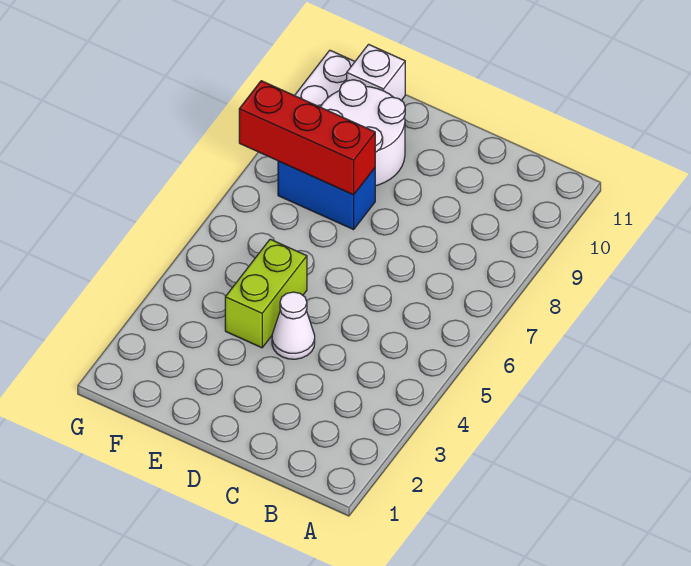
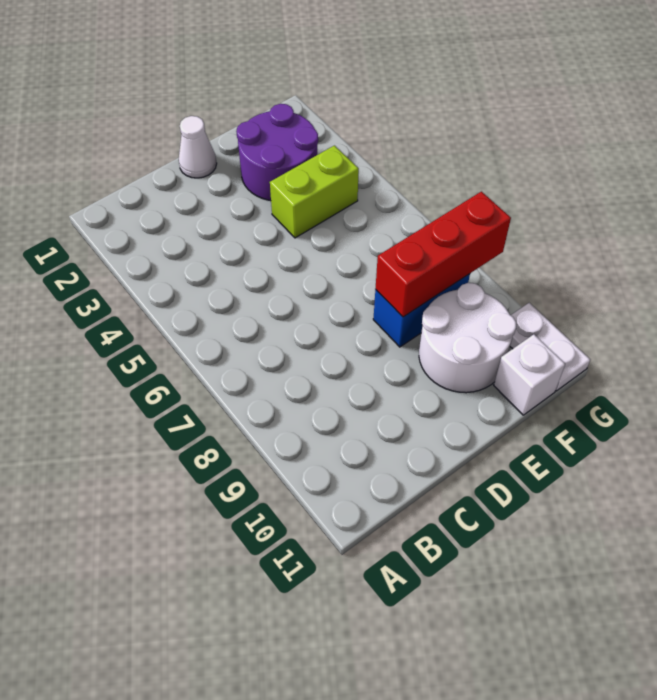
white cone D4 level 1 -> white cone D1 level 1
none -> purple round brick E2:F3 level 1
lime brick E4:E5 level 1 -> lime brick E4:F4 level 1

